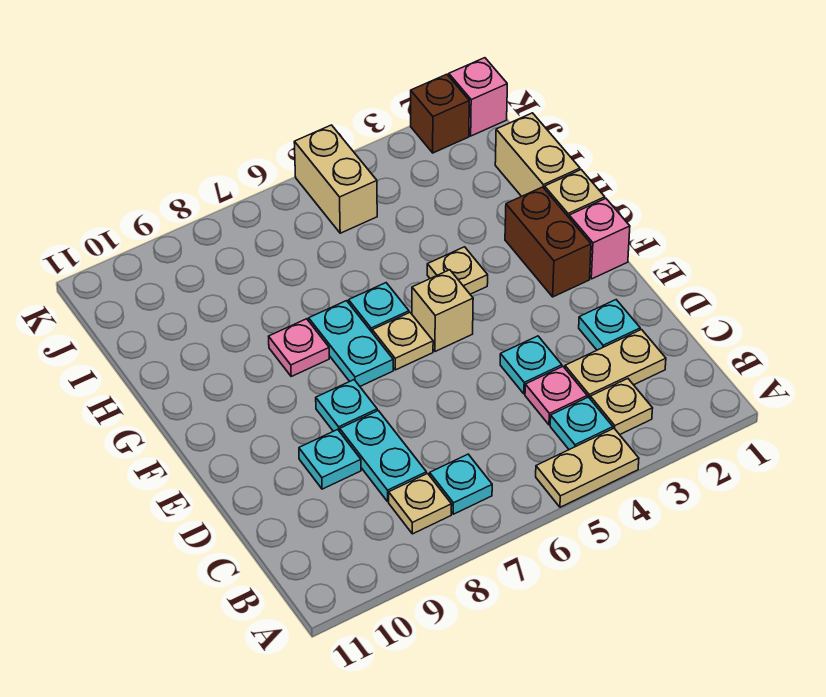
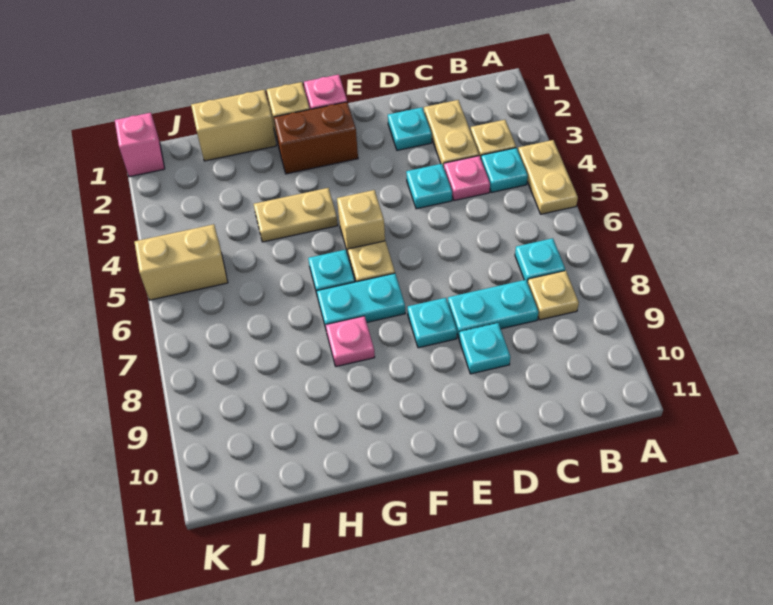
tan plate G4 level 1 -> tan plate G4:H4 level 1
brown brick K2 level 1 -> none

